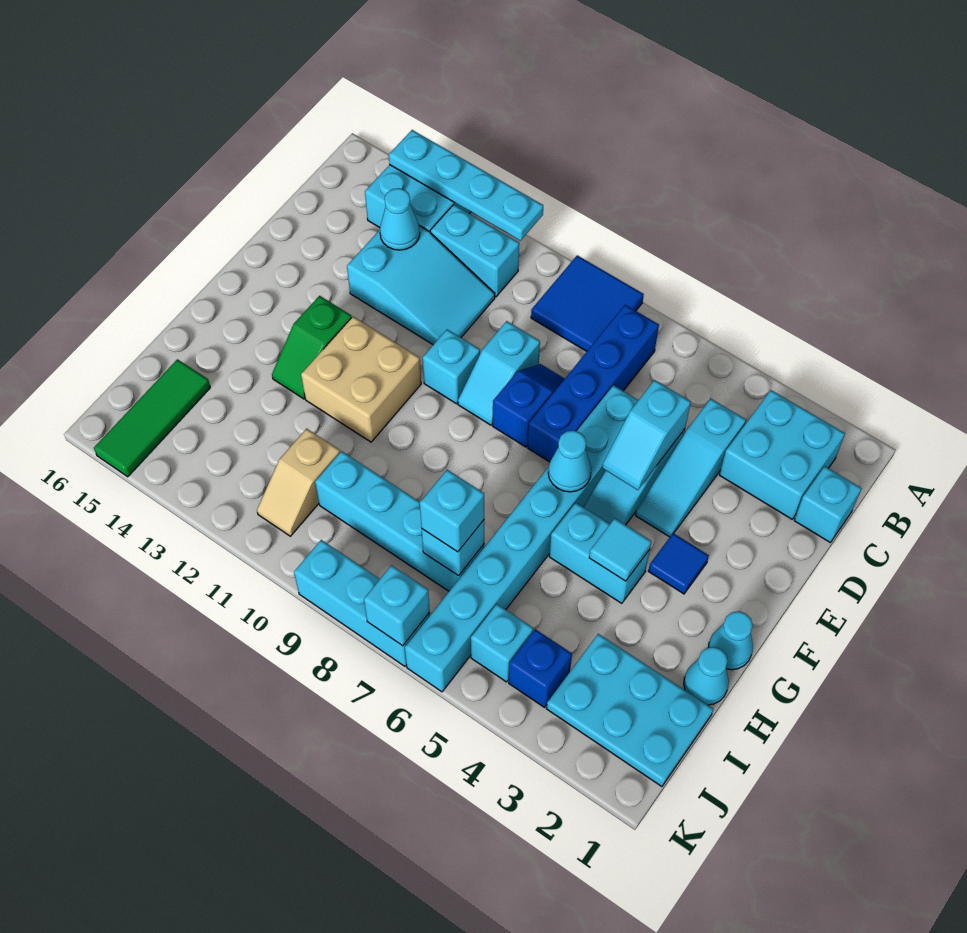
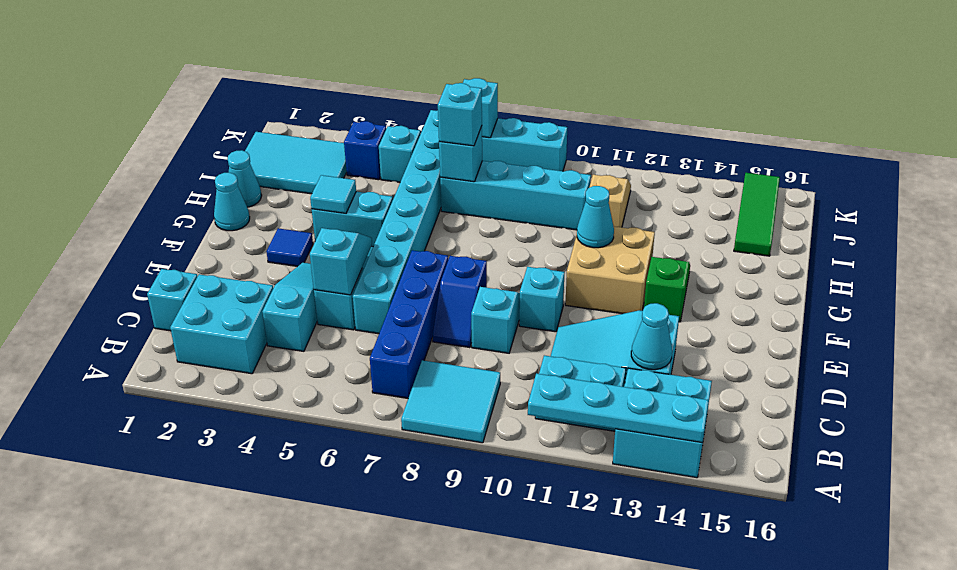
blue tile A8:B9 level 1 -> cyan tile A8:B9 level 1
cyan cone F6 level 2 -> cyan cone G11 level 2
cyan plate I1:J3 level 1 -> cyan tile I1:J3 level 1

